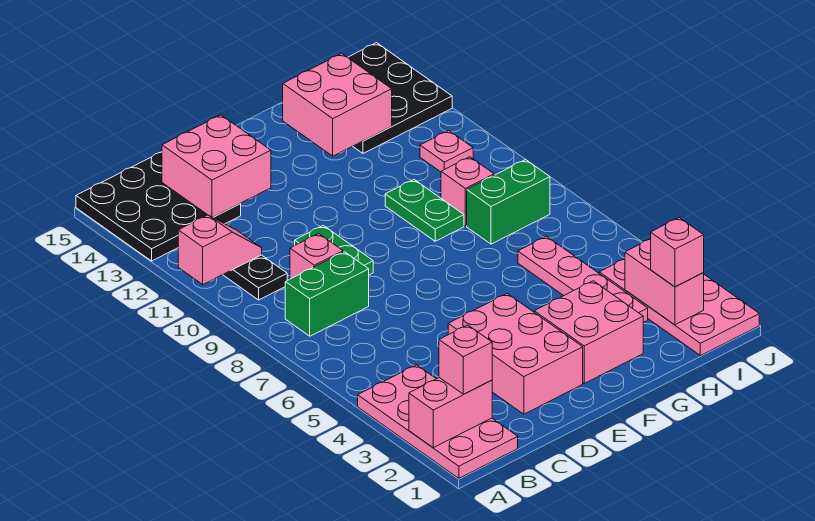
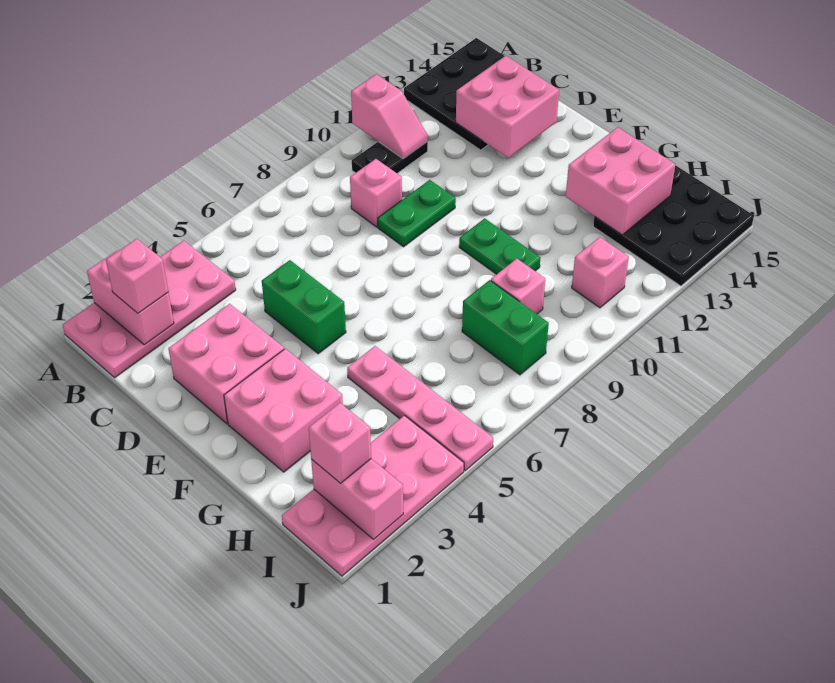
green brick B8:C8 level 1 -> green brick D5:E5 level 1
pink brick D2:E4 level 1 -> pink brick D2:E3 level 1
green plate G9:G10 level 1 -> green plate F10:G10 level 1
pink plate H3:H6 level 1 -> pink plate G5:J5 level 1
pink brick I2:I3 level 2 -> pink brick I2:J2 level 2
pink plate I11 level 1 -> pink brick I11 level 1

